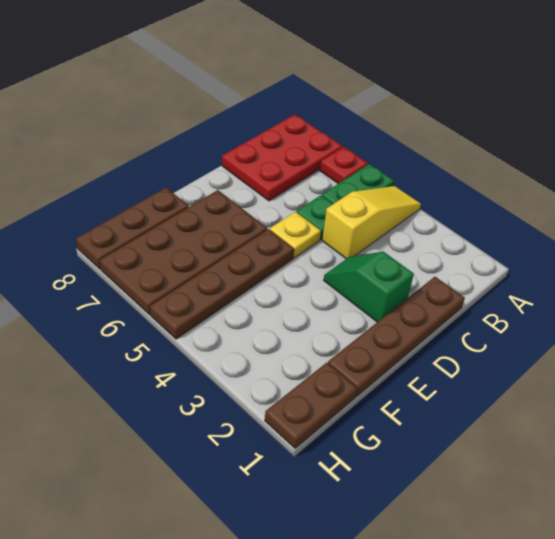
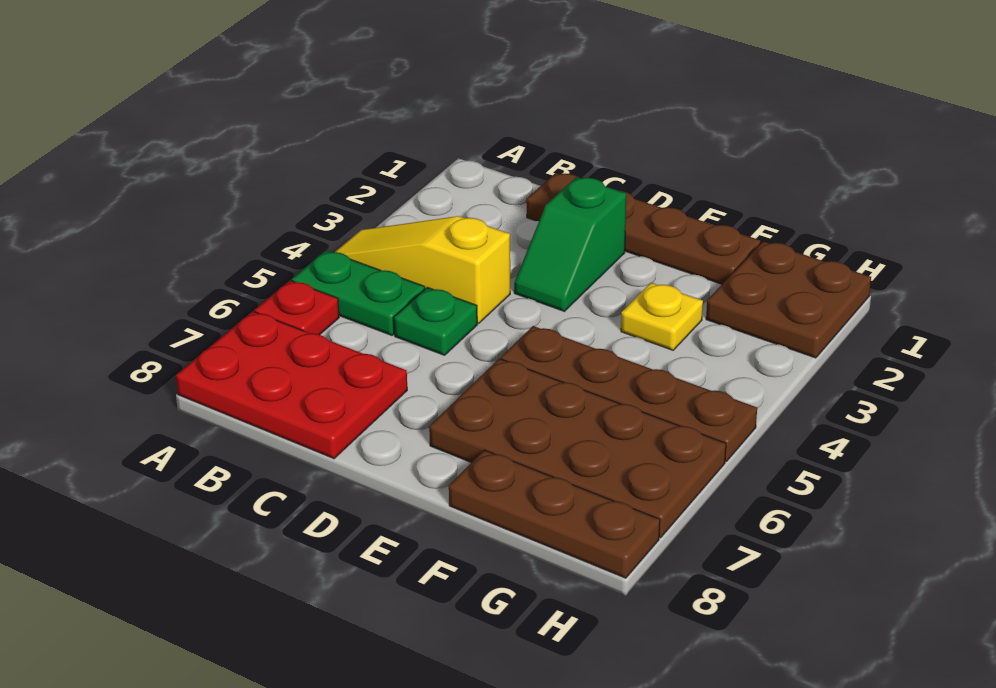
yellow plate D5 level 1 -> yellow plate F3 level 1
brown plate G1:H1 level 1 -> brown plate G1:H2 level 1

